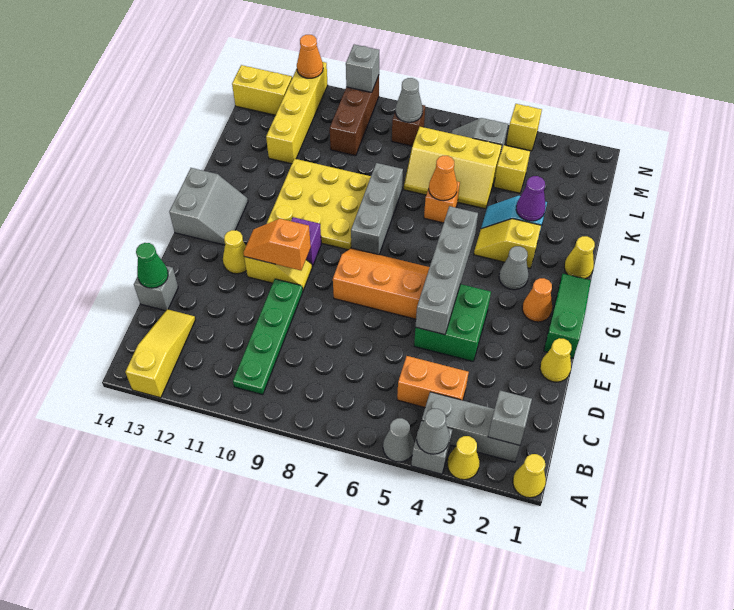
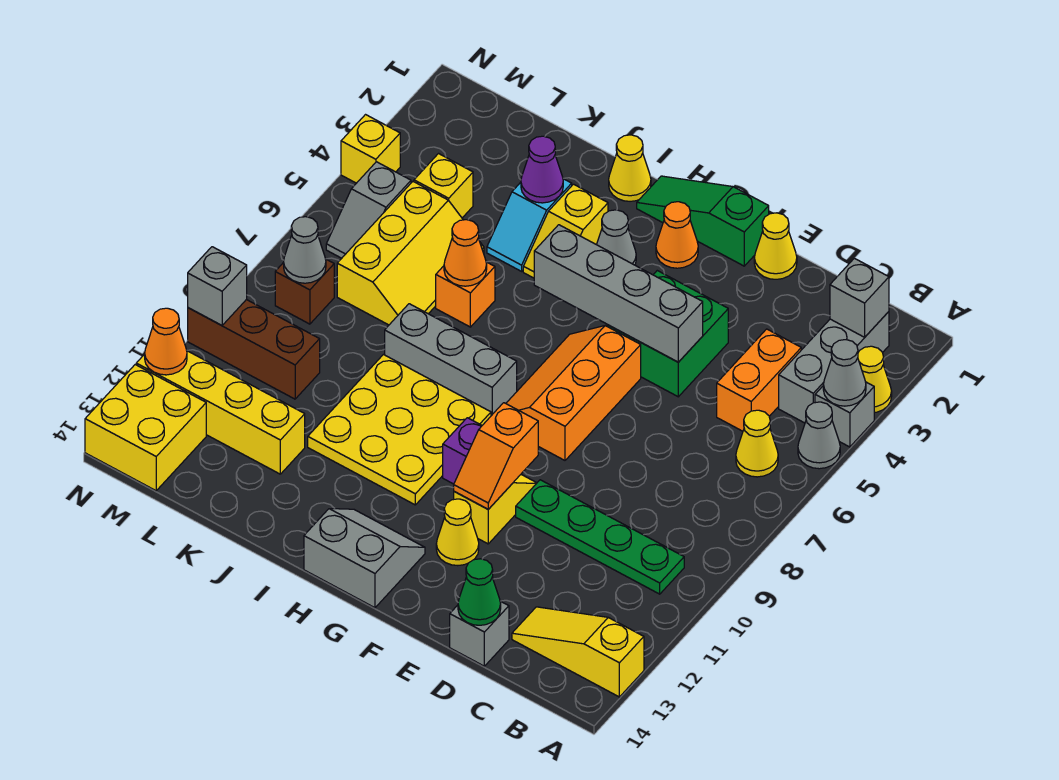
yellow cone A1 level 1 -> yellow cone B6 level 1
yellow brick M13:M14 level 1 -> yellow brick M13:N14 level 1

